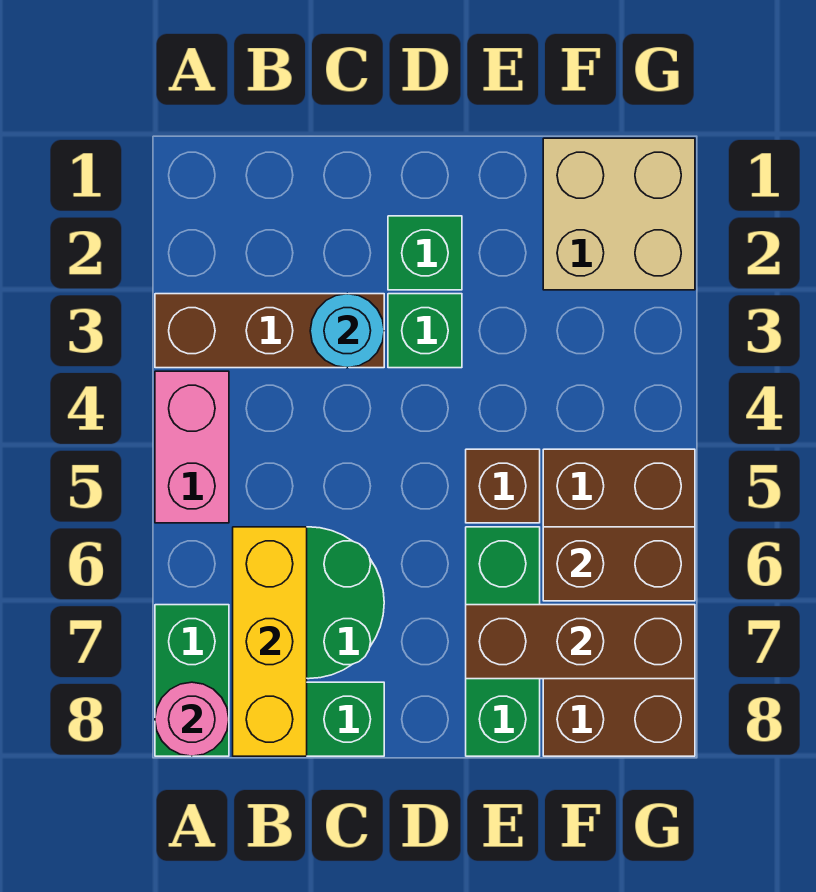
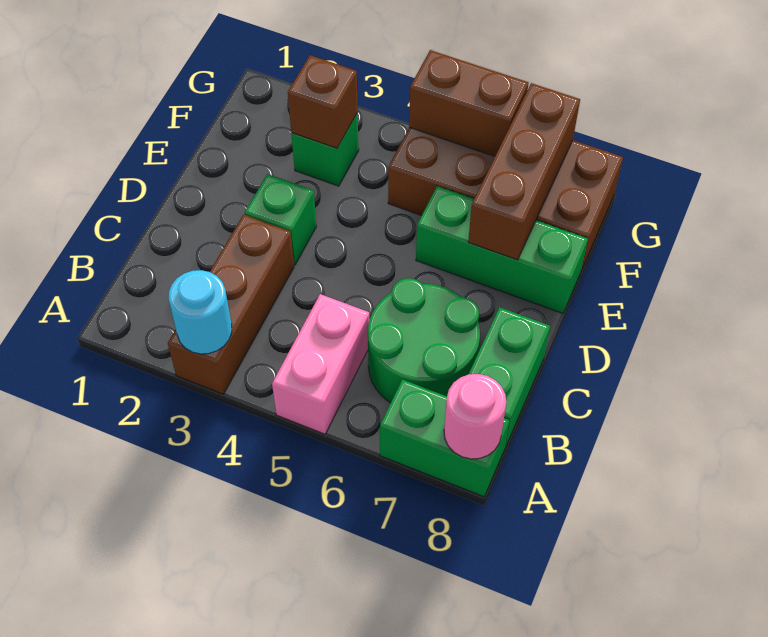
pink brick A4:A5 level 1 -> pink brick A5:B5 level 1
yellow brick B6:B8 level 2 -> none
cyan round brick C3 level 2 -> cyan round brick A3 level 2
green brick D2 level 1 -> green brick F3 level 1
brown brick E5 level 1 -> brown brick F3 level 2
tan brick F1:G2 level 1 -> none
brown brick F6:G6 level 2 -> brown brick G5:G6 level 2

